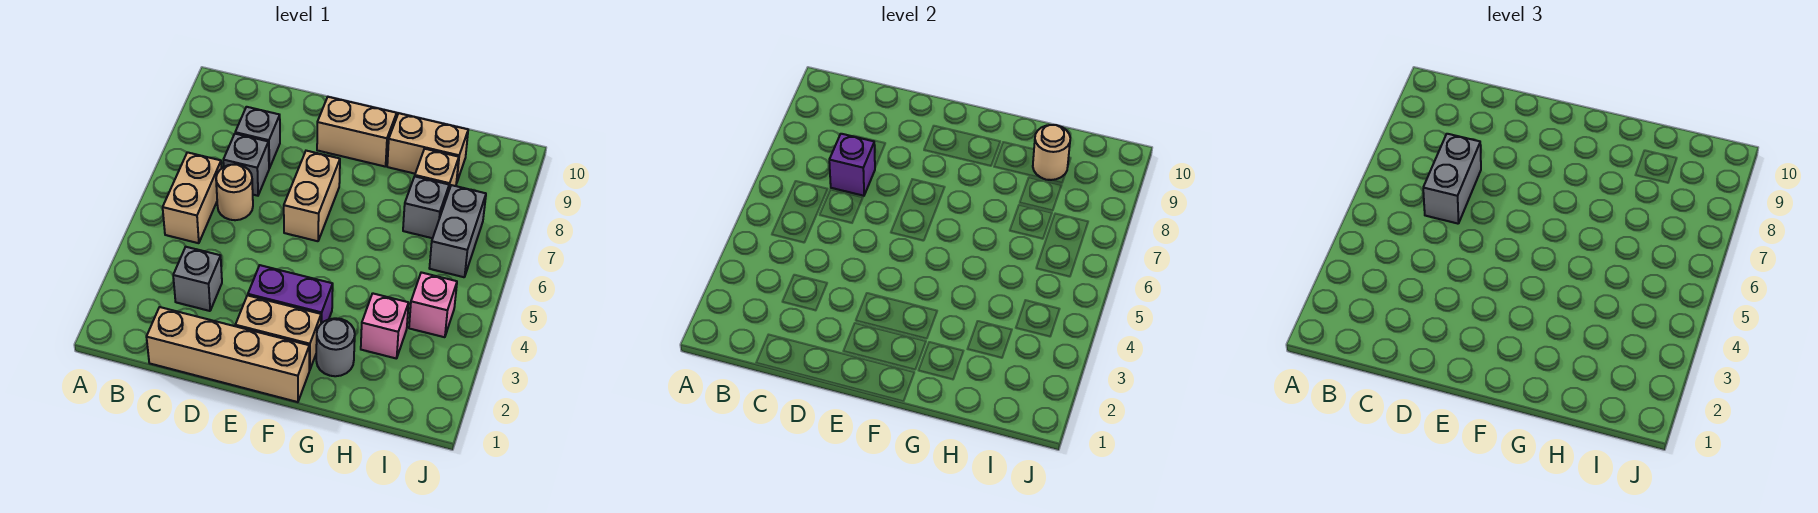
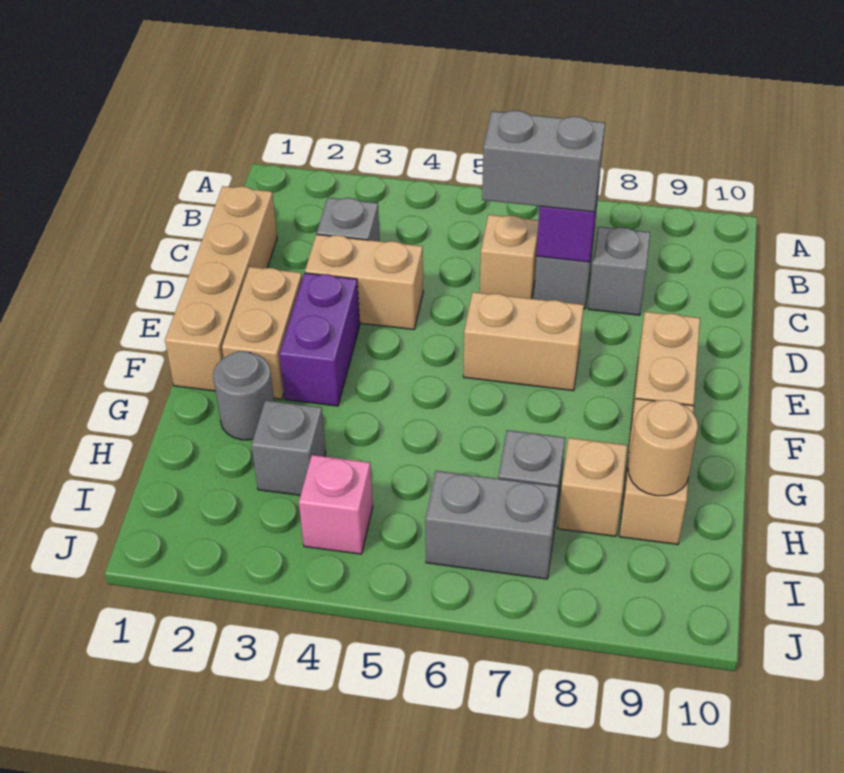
tan brick B5:B6 level 1 -> tan brick D3:D4 level 1
tan round brick C6 level 1 -> tan brick C6 level 1
pink brick H3 level 1 -> grey brick H3 level 1

